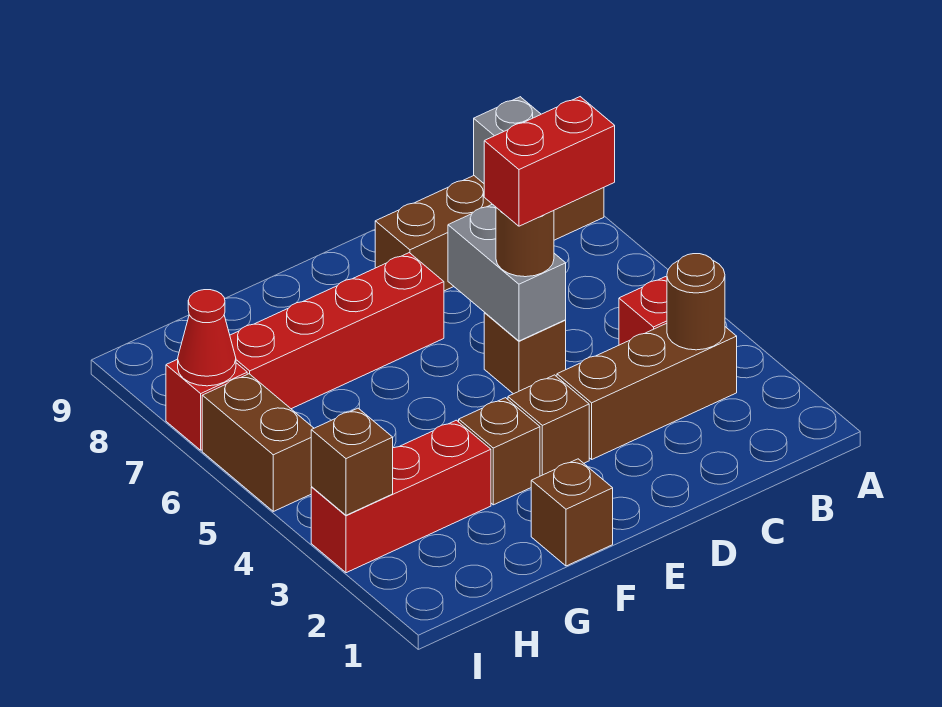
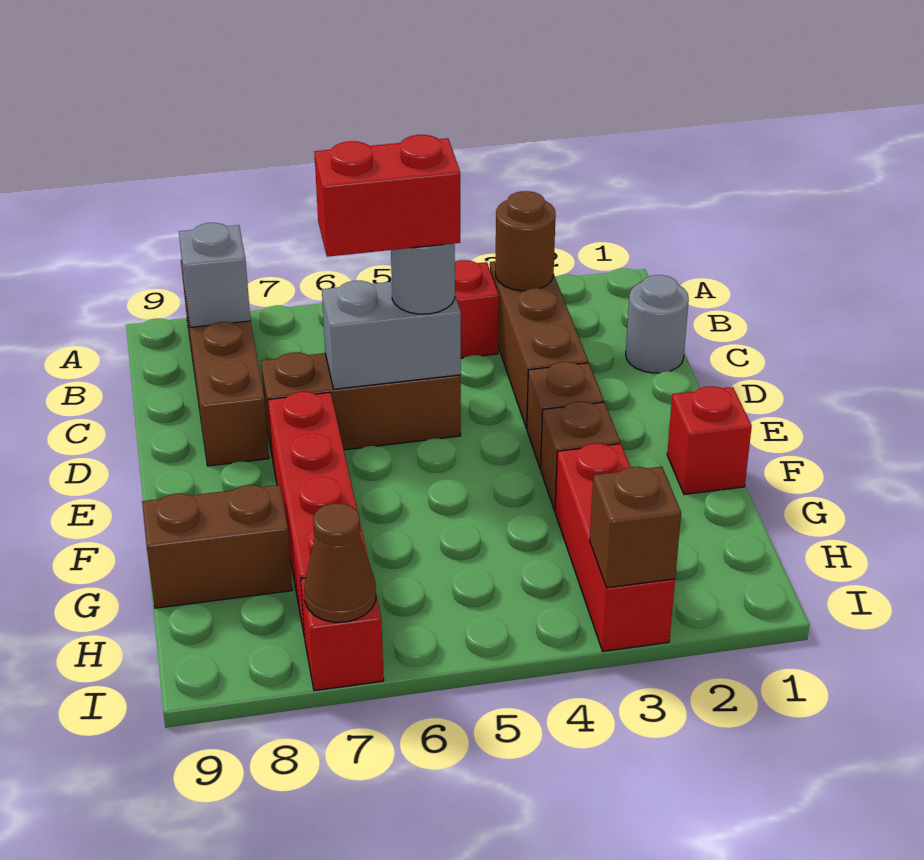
none -> grey round brick C1 level 1
red brick C5:D5 level 4 -> red brick D5:D6 level 4
brown brick D5 level 1 -> brown brick D5:D7 level 1
brown round brick D5 level 3 -> grey round brick D5 level 3
brown brick F1 level 1 -> red brick F1 level 1
brown brick I5:I6 level 1 -> brown brick G8:G9 level 1
red cone I7 level 2 -> brown cone I7 level 2

